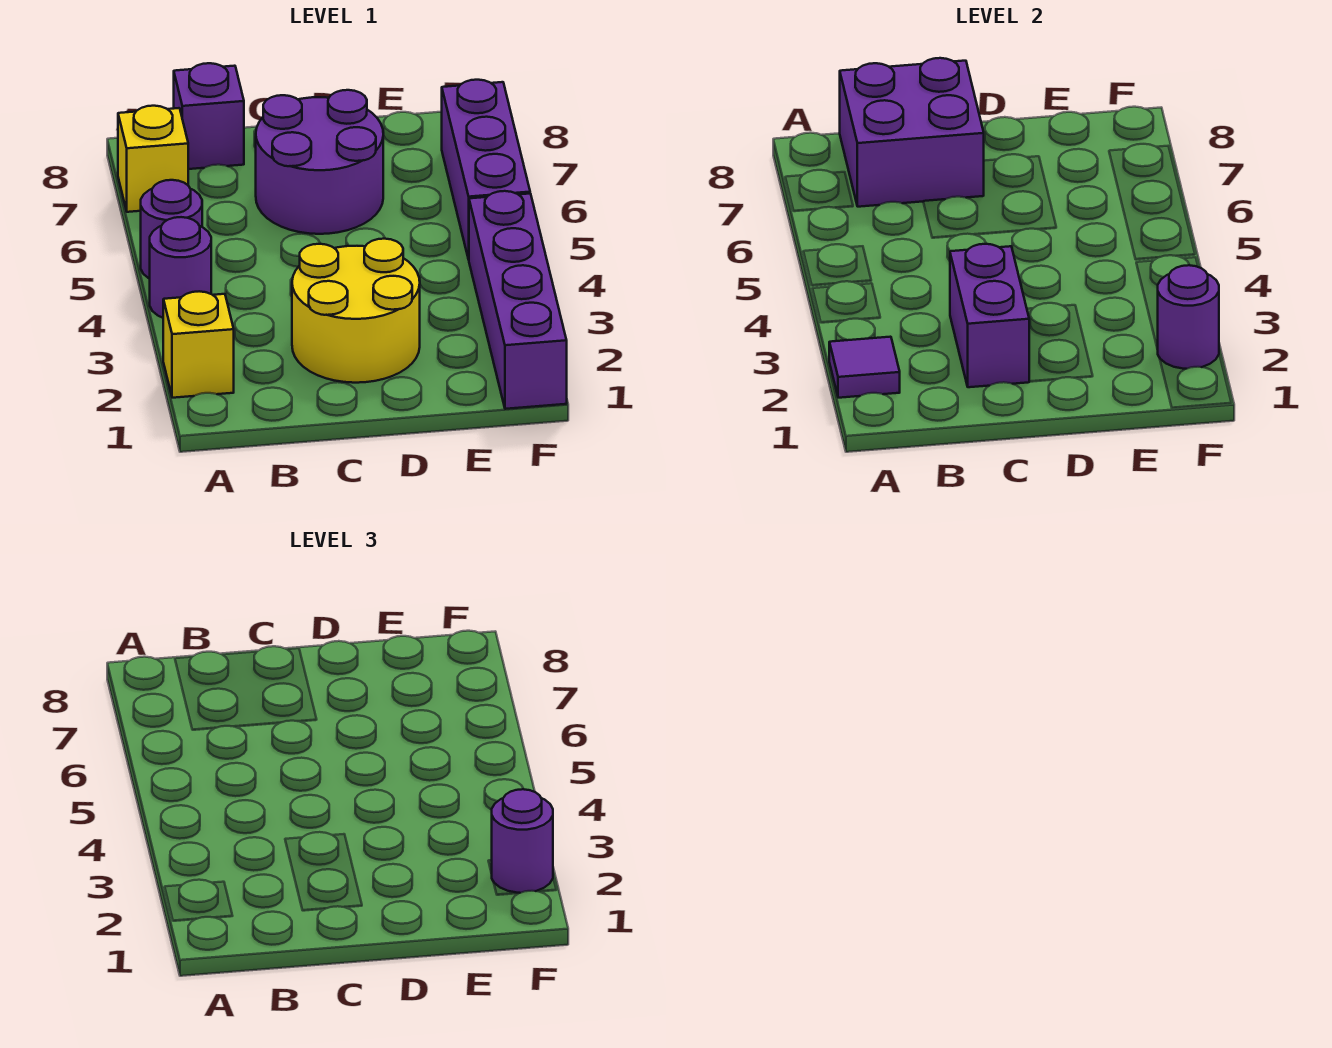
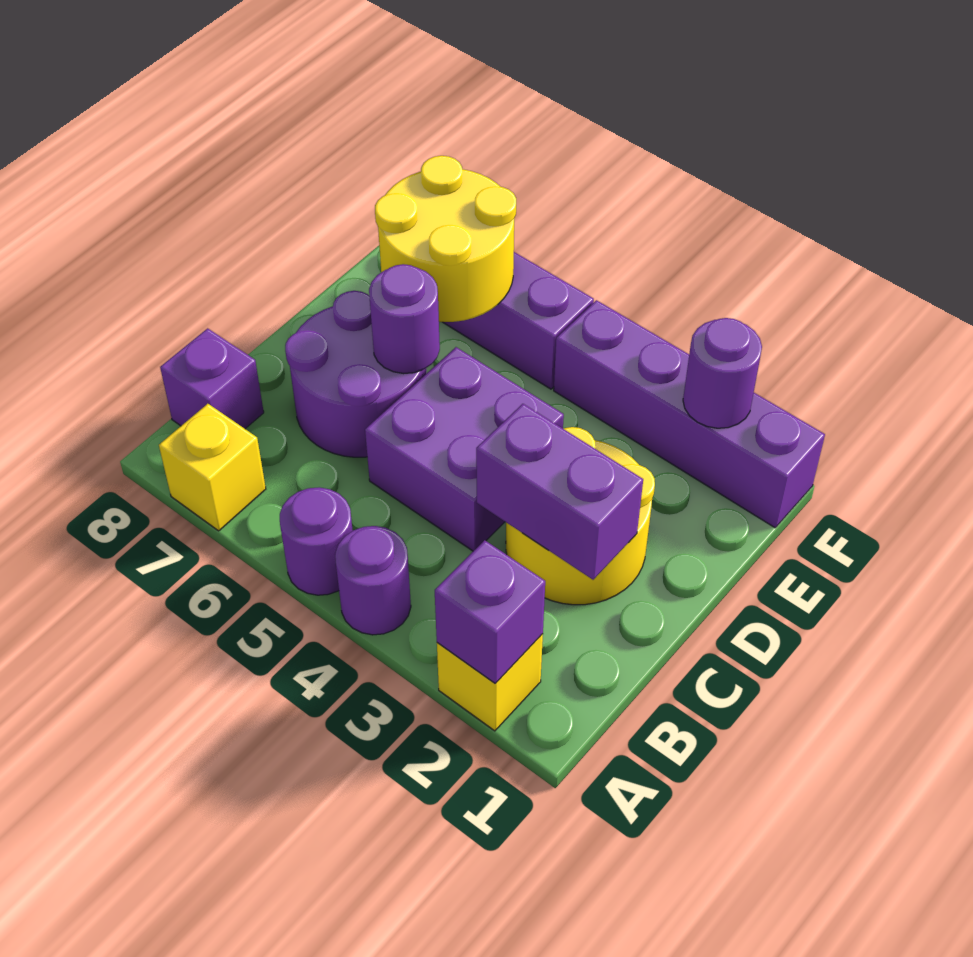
purple tile A2 level 2 -> purple brick A2 level 2
purple brick B7:C8 level 2 -> purple brick C4:D5 level 1
none -> yellow round brick E6:F7 level 2
purple round brick F2 level 3 -> purple round brick D6 level 2

